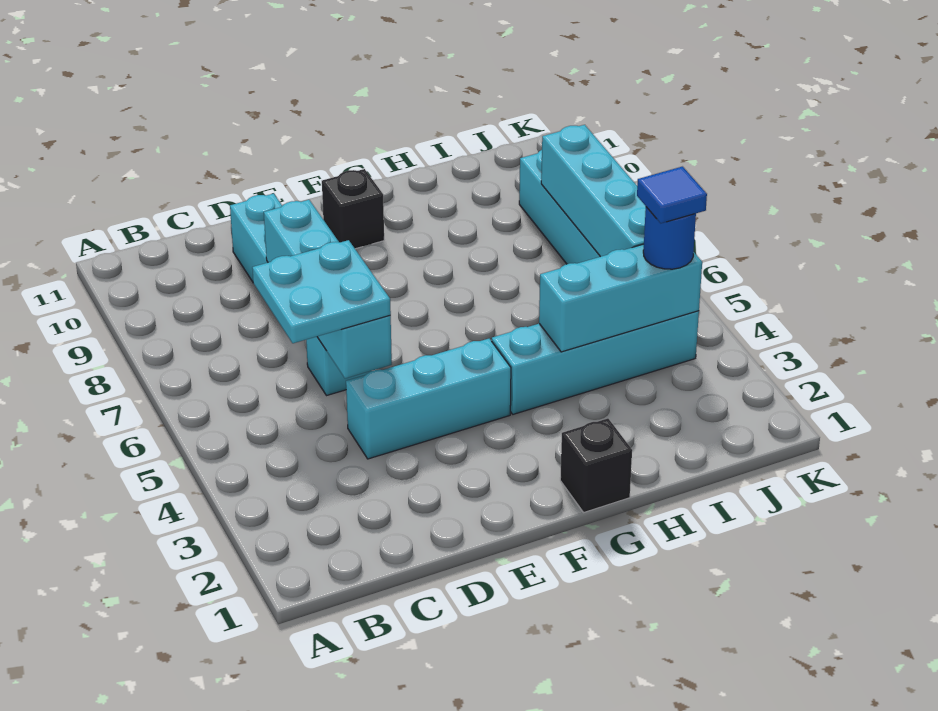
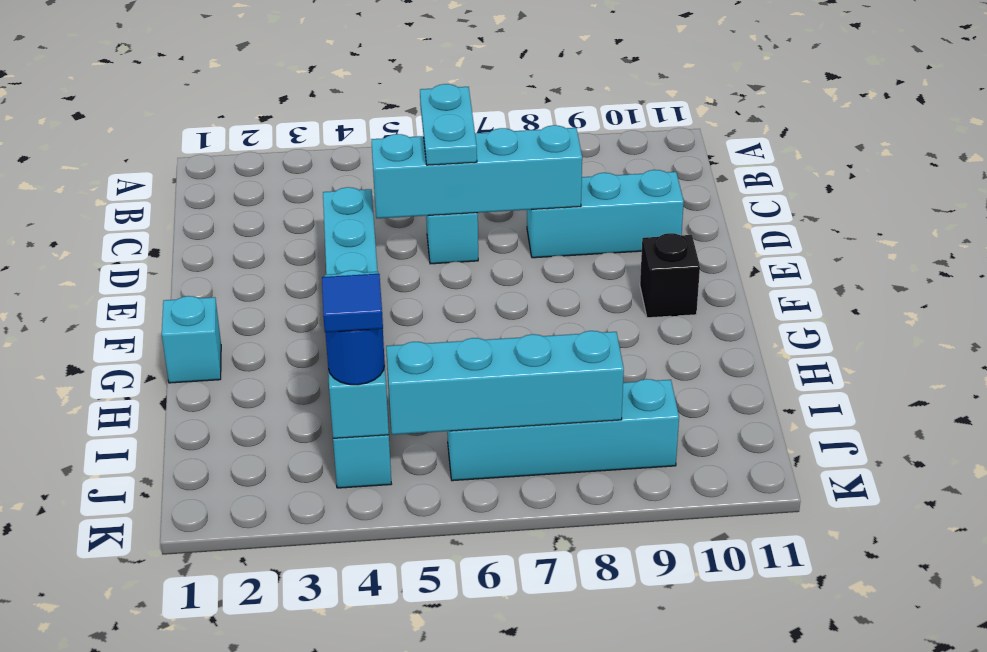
cyan plate C5:D6 level 3 -> cyan plate C6:D6 level 3
black brick G1 level 1 -> cyan brick G1 level 1

